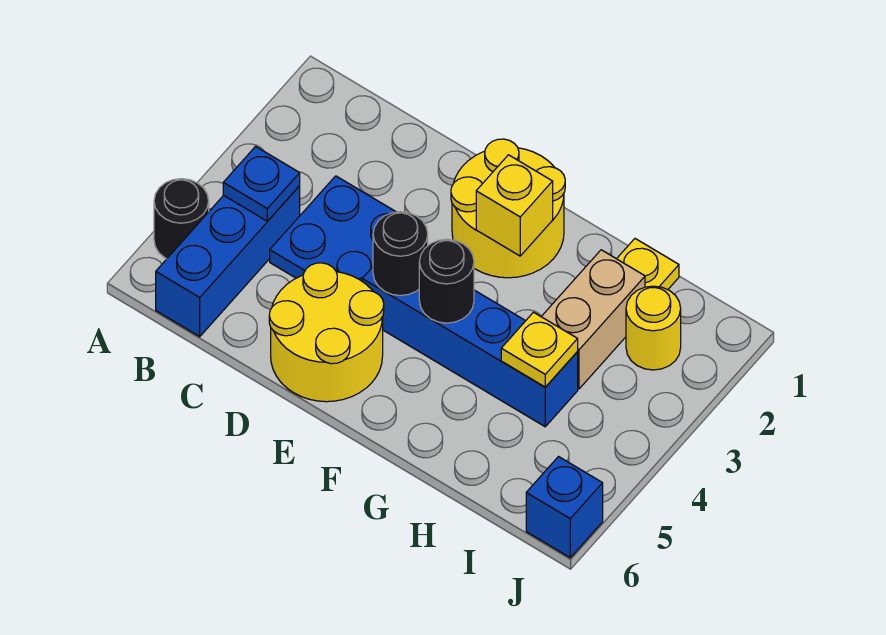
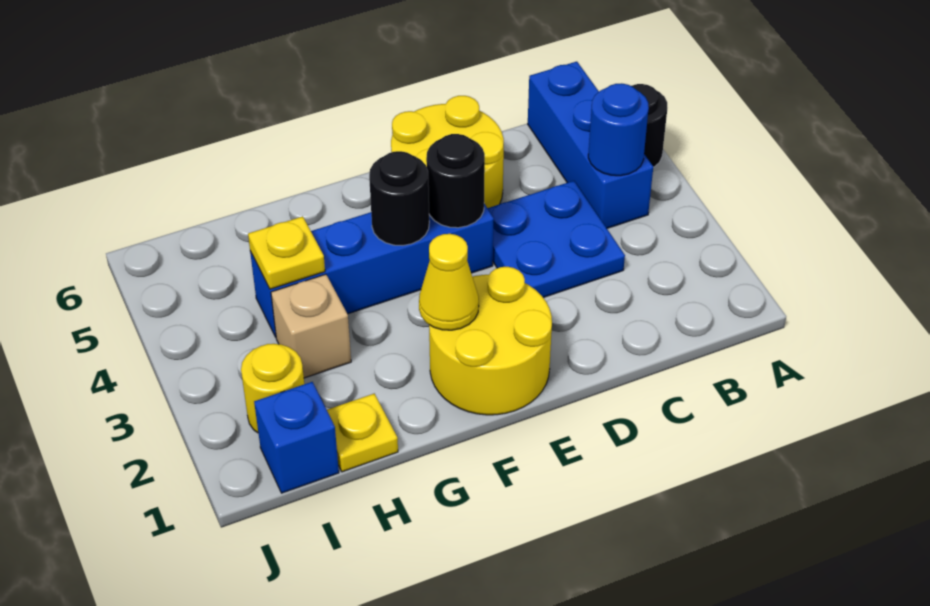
blue plate B4 level 2 -> blue round brick B4 level 2
yellow brick F2 level 2 -> yellow cone F2 level 2
tan brick H2:H3 level 1 -> tan brick H3 level 1
blue brick J6 level 1 -> blue brick I1 level 1

